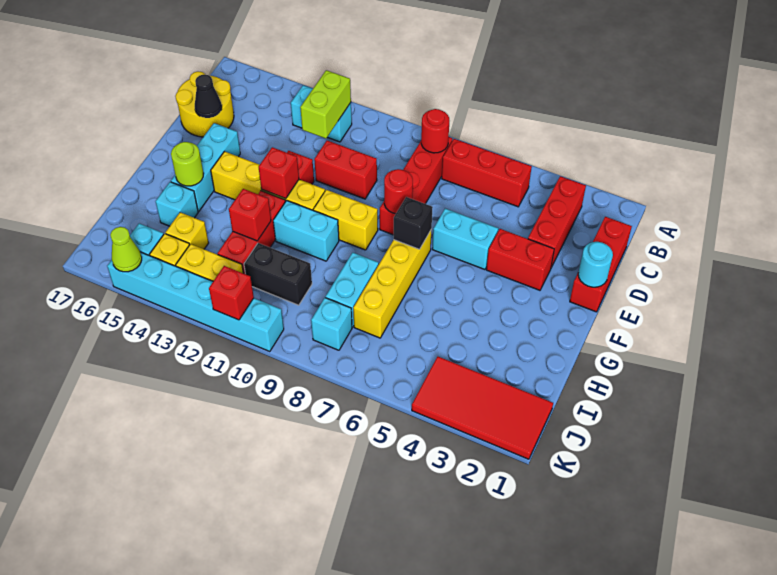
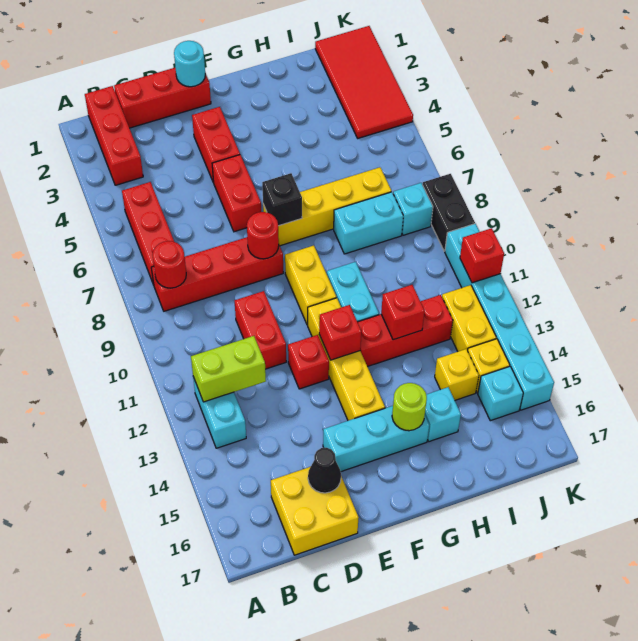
red brick B3:D3 level 1 -> red brick B1:B3 level 1
yellow round brick C16:D17 level 1 -> yellow brick C16:D17 level 1
cyan brick E5:E6 level 1 -> red brick E5:E6 level 1
black brick I10:I11 level 1 -> black brick K8:K9 level 1
lime cone K15 level 2 -> none

